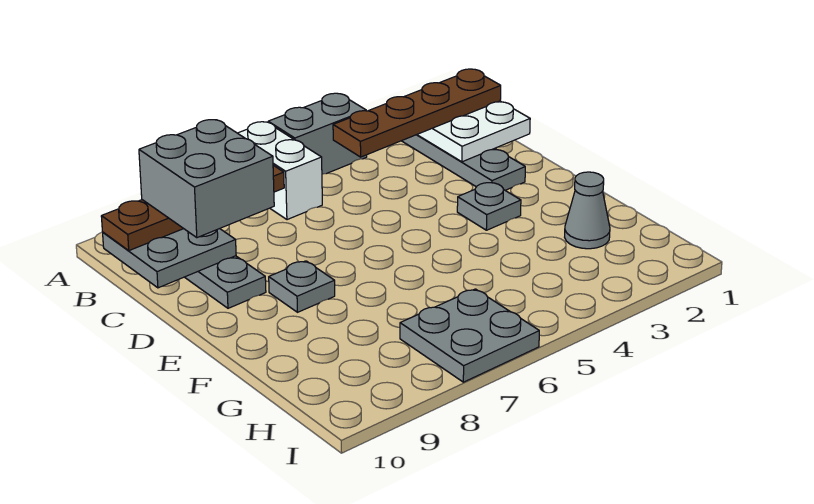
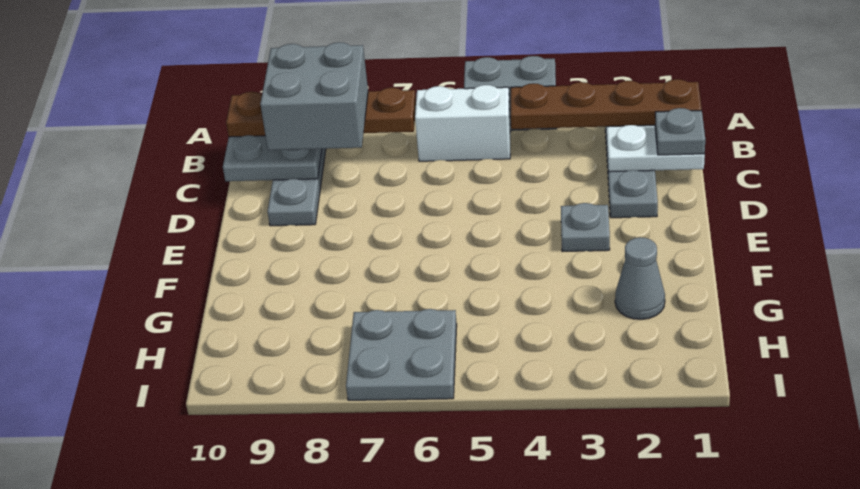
white brick A6:B6 level 1 -> white brick B5:B6 level 1
grey plate E8 level 1 -> grey plate C1 level 3

